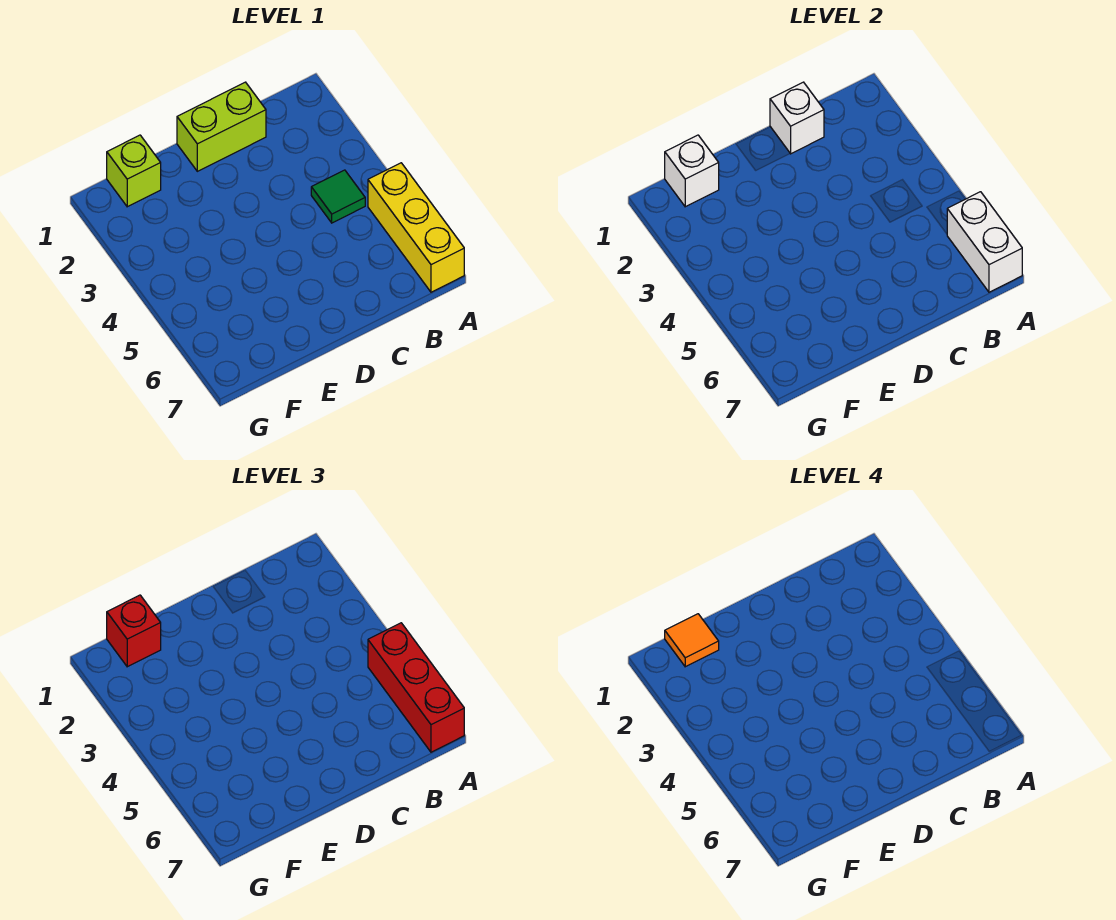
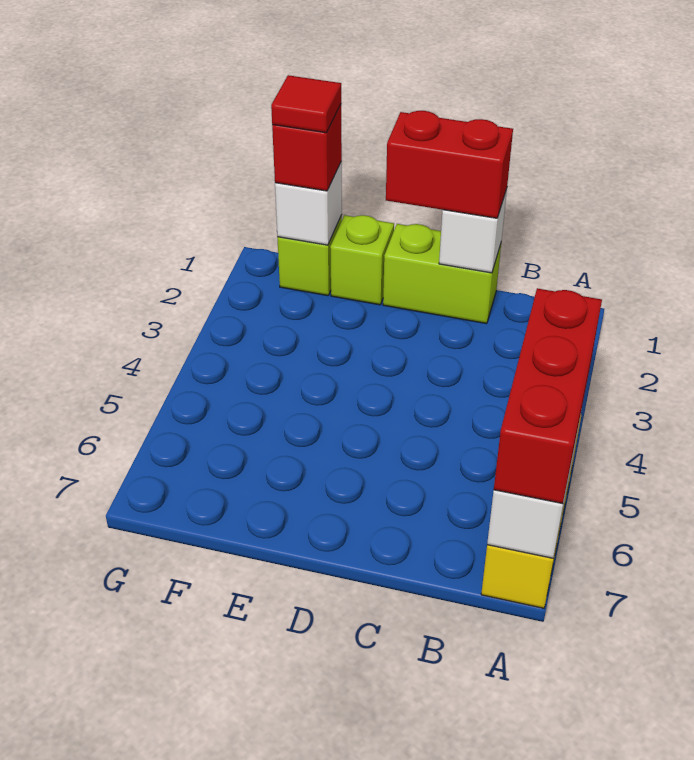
green tile B4 level 1 -> none
none -> red brick C1:D1 level 3
none -> lime brick E1 level 1
orange tile F1 level 4 -> red tile F1 level 4

